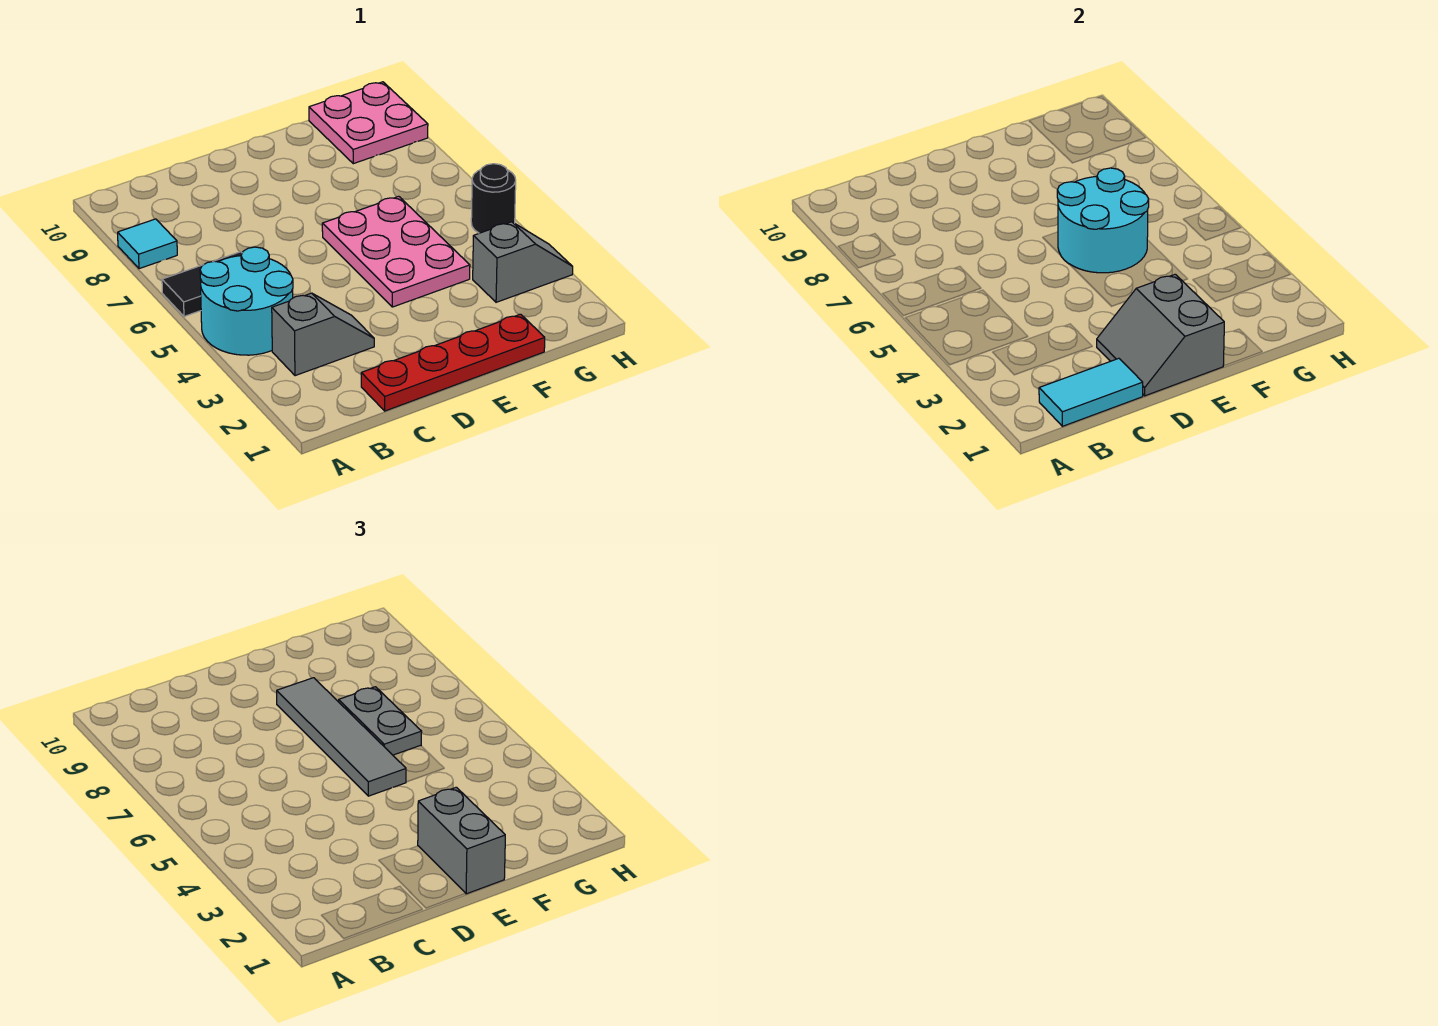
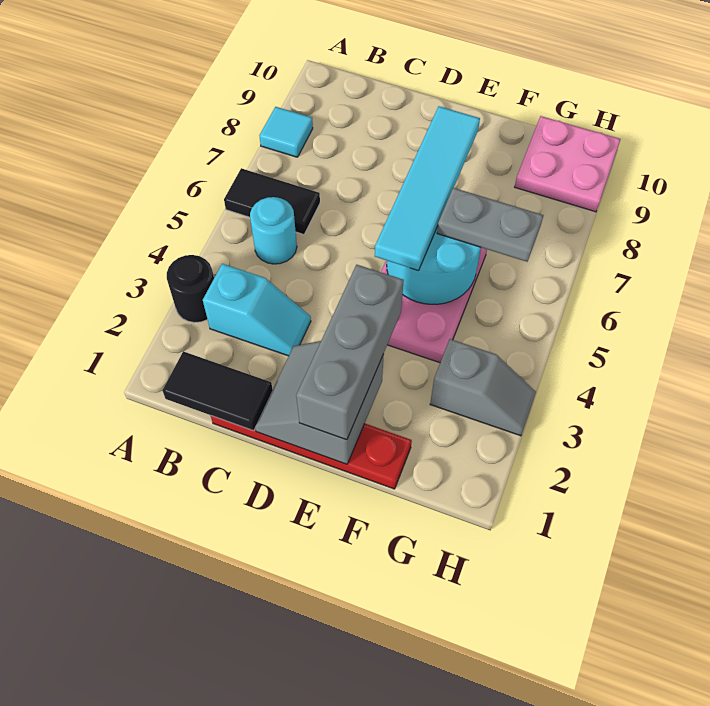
cyan round brick A4:B5 level 1 -> cyan round brick B5 level 1
cyan tile B1:C1 level 2 -> black tile B1:C1 level 2
grey slope B3:C3 level 1 top B -> cyan slope B3:C3 level 1 top B
grey brick E1:E2 level 3 -> grey brick E1:E3 level 3
grey tile E5:E8 level 3 -> cyan tile E5:E8 level 3
grey plate F6:F7 level 3 -> grey plate F6:G6 level 3
black round brick H5 level 1 -> black round brick A3 level 1

